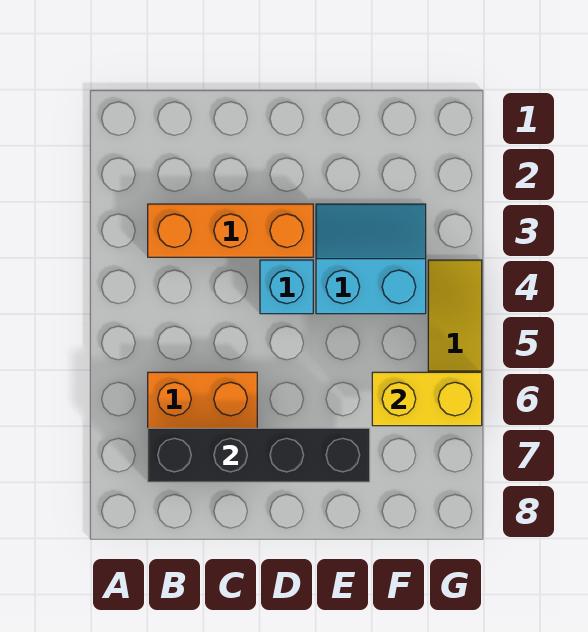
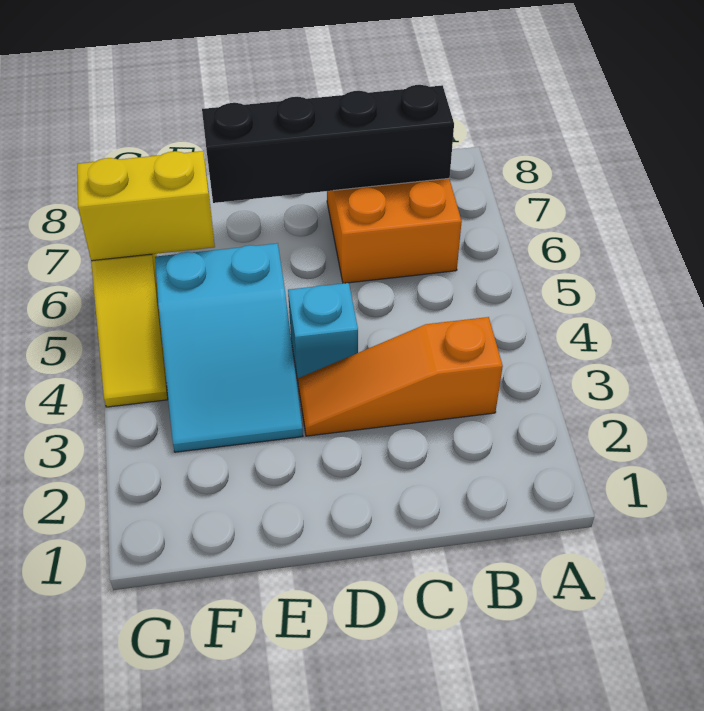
orange brick B3:D3 level 1 -> orange slope B3:D3 level 1 top B
cyan slope E3:F4 level 1 top 4 -> cyan slope E3:F5 level 1 top 5

